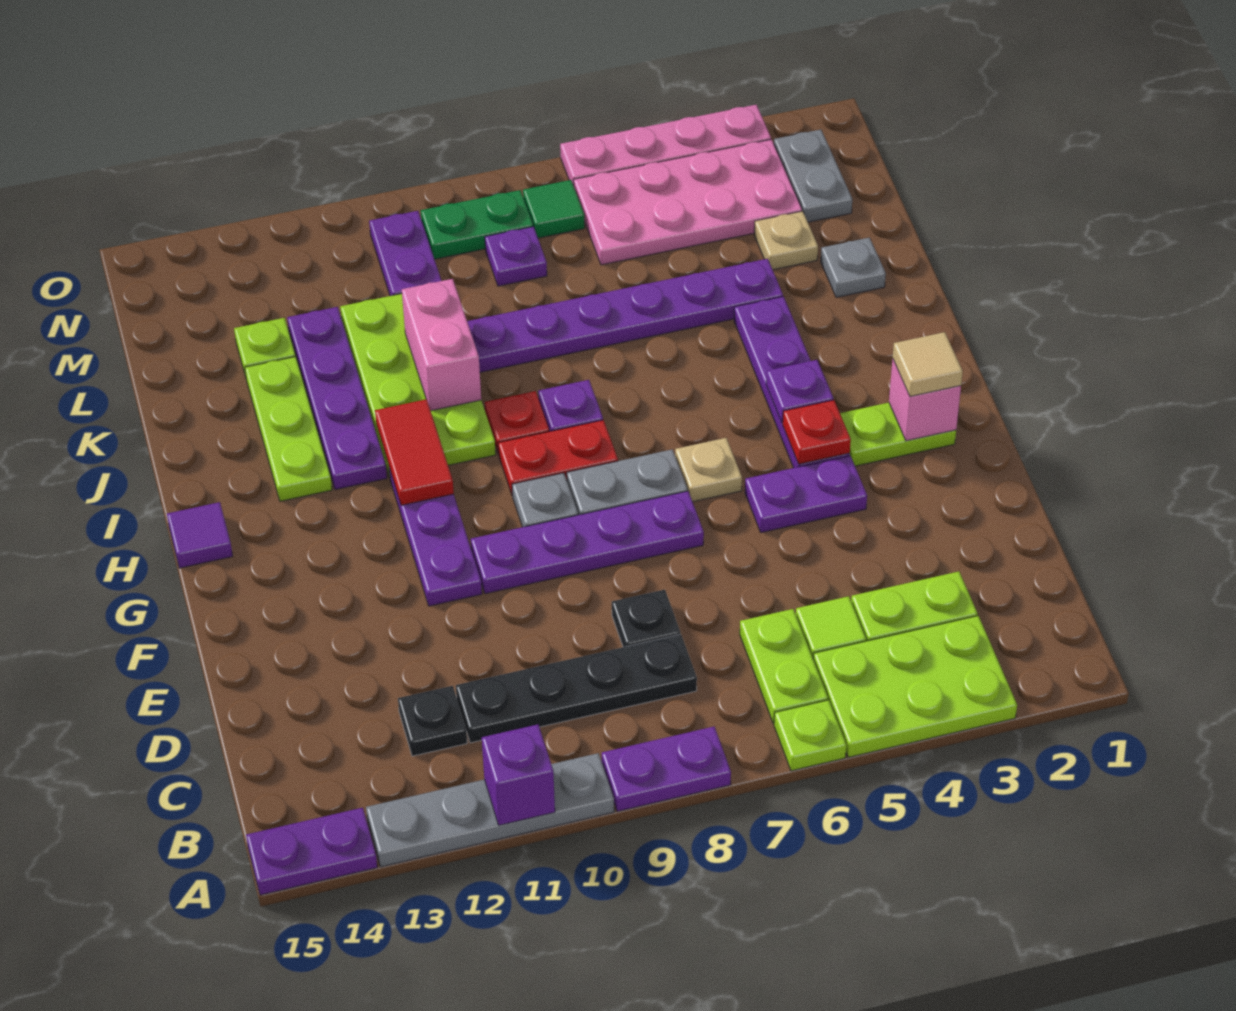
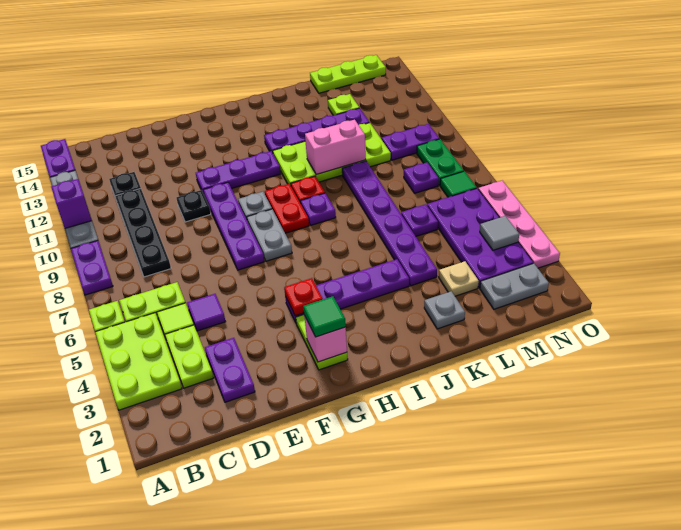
black plate D8 level 1 -> black plate E10 level 1
purple plate F4:F5 level 1 -> purple plate D2:D3 level 1
tan tile G2 level 3 -> green tile G2 level 3
tan plate G6 level 1 -> none
purple plate H4 level 2 -> purple plate L6 level 1
red tile H11:I11 level 2 -> none
purple tile H15 level 1 -> purple tile D5 level 1
lime plate I13:K13 level 1 -> lime plate L15:N15 level 1
pink plate M3:N6 level 1 -> purple plate M3:N6 level 1
none -> grey tile N4 level 2

